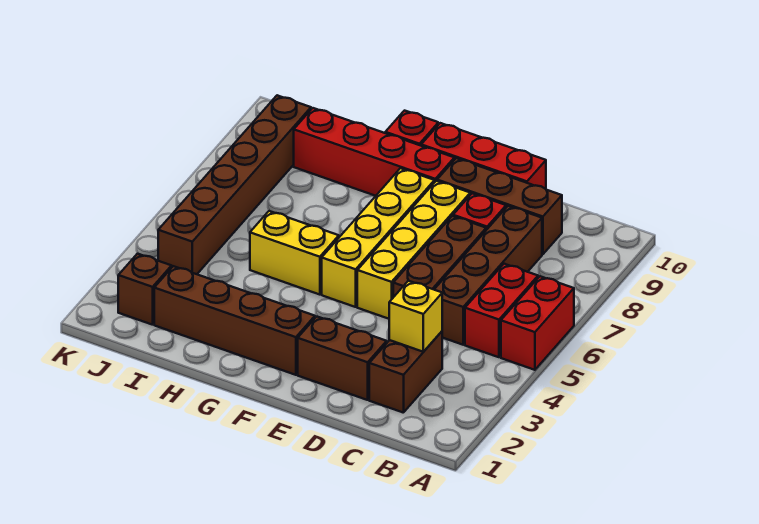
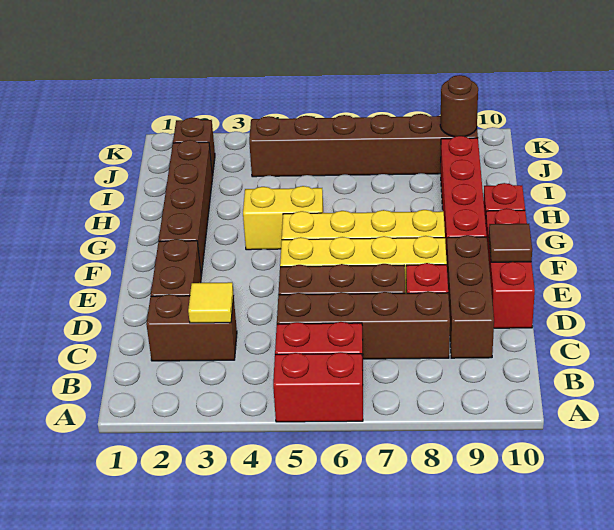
yellow brick C3 level 2 -> yellow tile C3 level 2
none -> brown tile E10 level 2
yellow brick G5:H5 level 1 -> yellow brick G4:G5 level 1
none -> brown round brick J9 level 2

